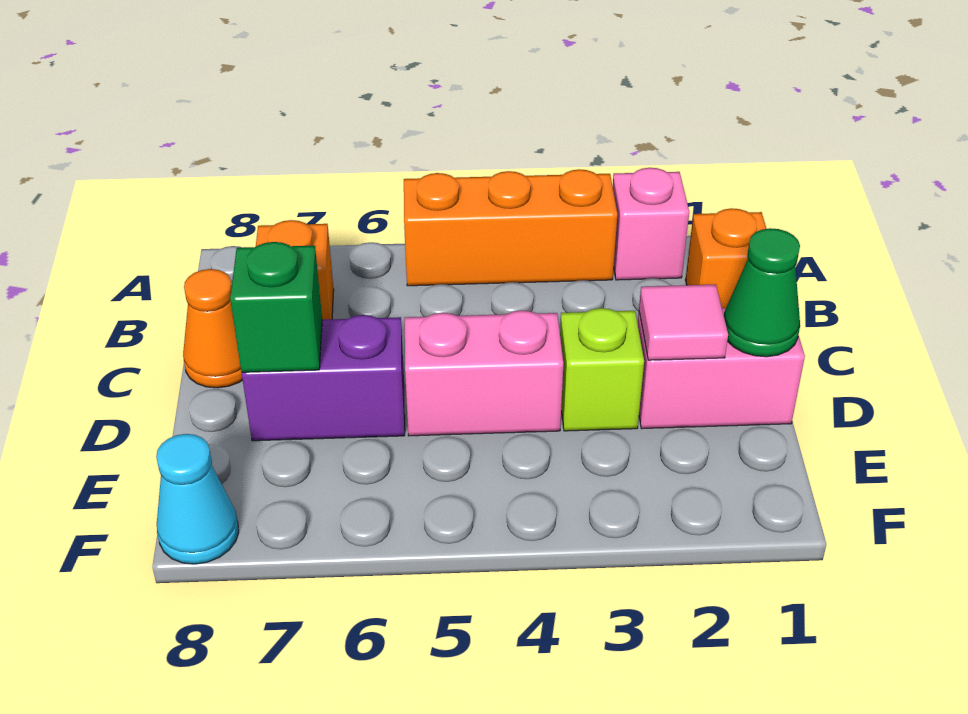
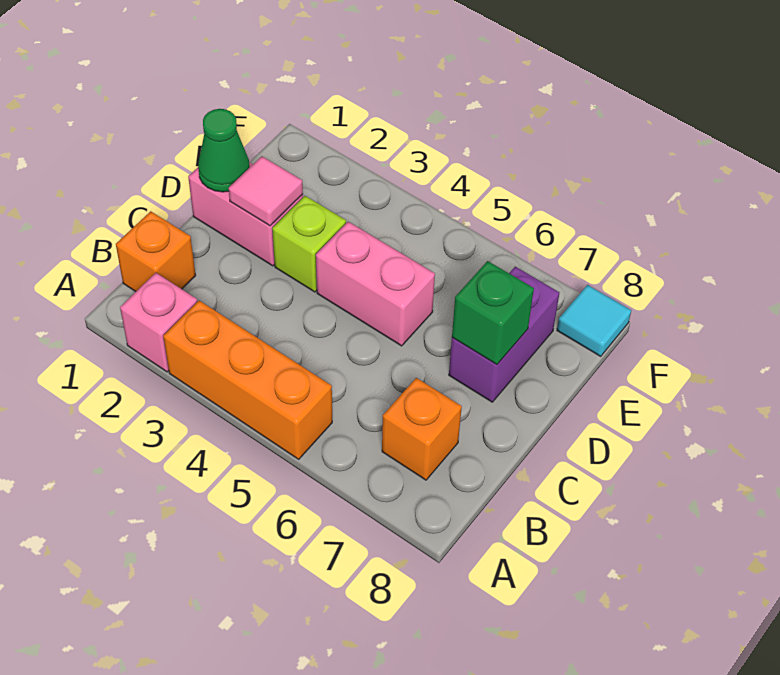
orange cone C8 level 1 -> none
purple brick D6:D7 level 1 -> purple brick D7:E7 level 1
cyan cone F8 level 1 -> cyan tile F8 level 1

